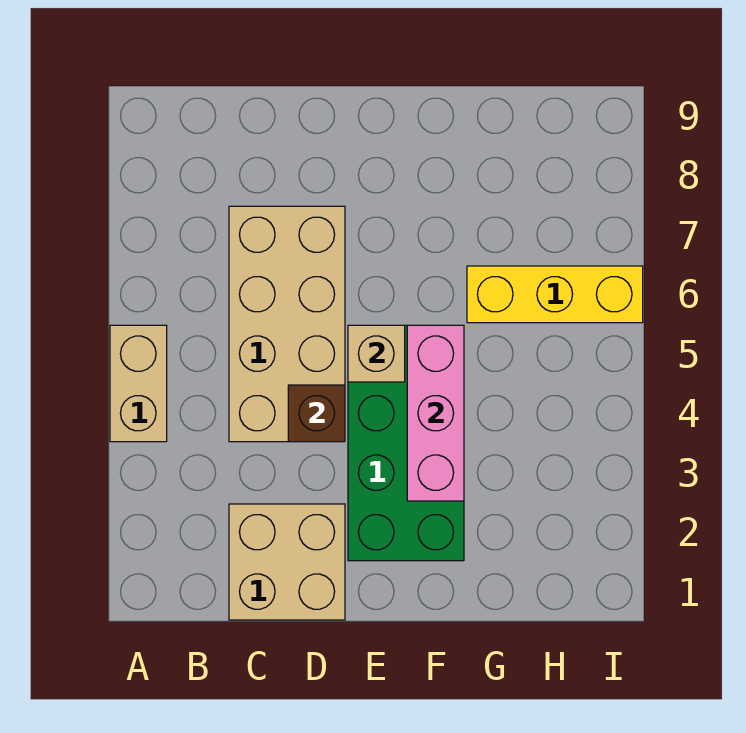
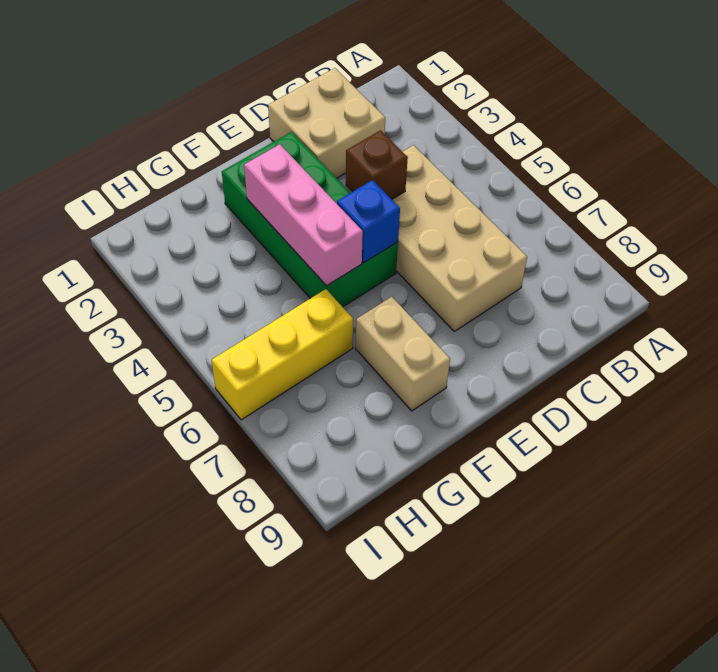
tan brick A4:A5 level 1 -> tan brick F7:F8 level 1
tan brick E5 level 2 -> blue brick E5 level 2

